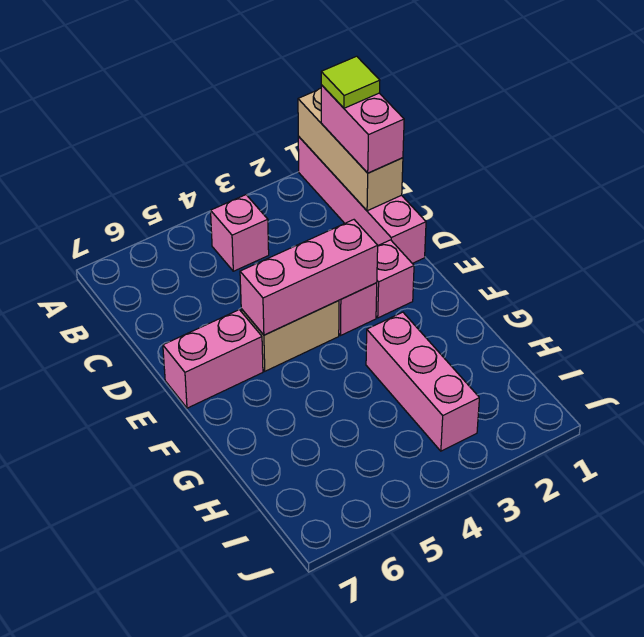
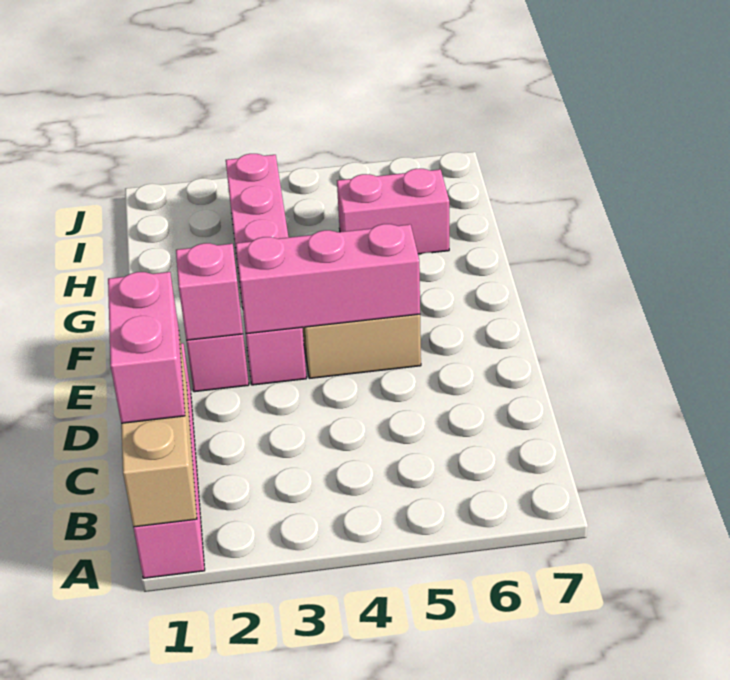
lime tile B1 level 4 -> none
pink brick B4 level 1 -> pink brick E2 level 2
pink brick E6:E7 level 1 -> pink brick H5:H6 level 1

